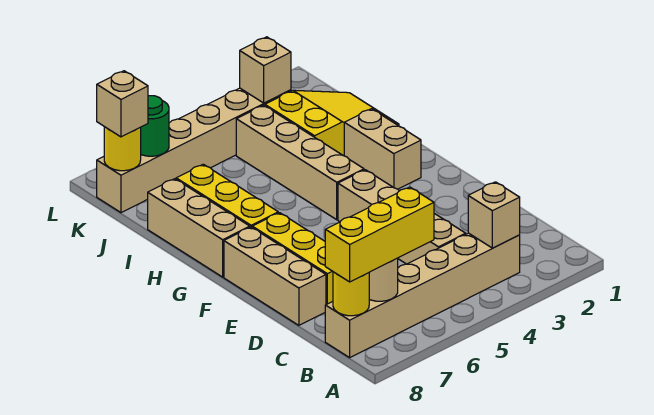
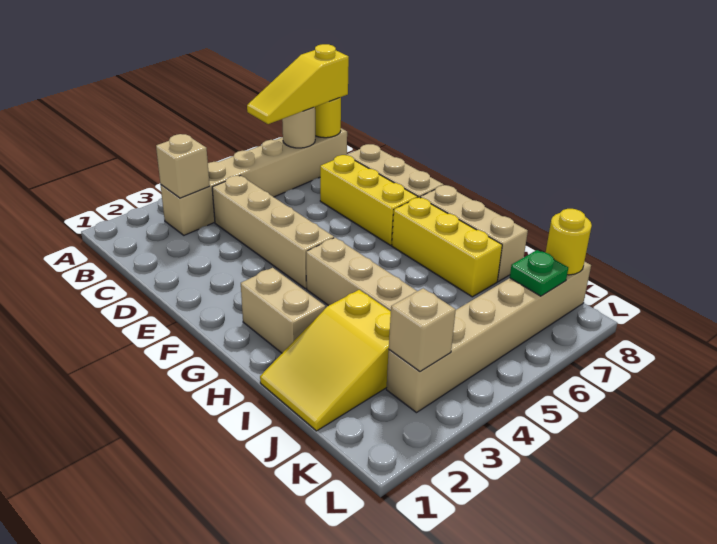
yellow brick B6:B8 level 3 -> yellow slope B6:B8 level 3 top 8
green round brick K7 level 2 -> green plate K7 level 2
tan brick K8 level 3 -> none

